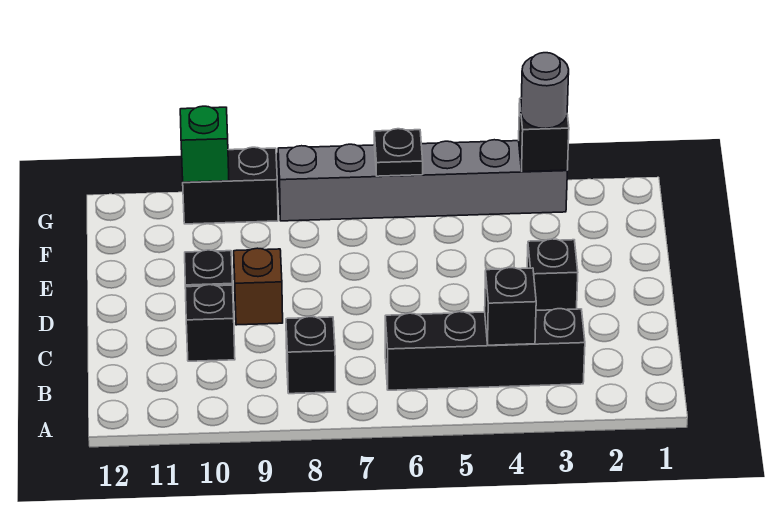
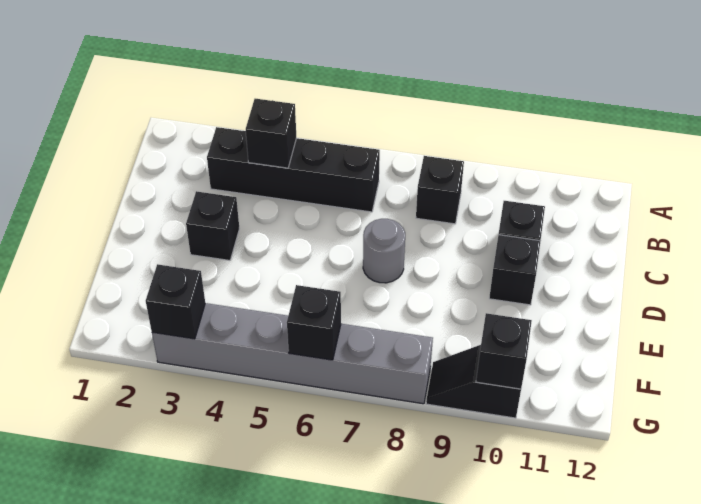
brown brick D9 level 1 -> none
grey round brick G3 level 3 -> grey round brick D7 level 1
black plate G6 level 2 -> black brick G6 level 2
black brick G9:G10 level 1 -> black slope G9:G10 level 1 top 10
green brick G10 level 2 -> black brick G10 level 2

